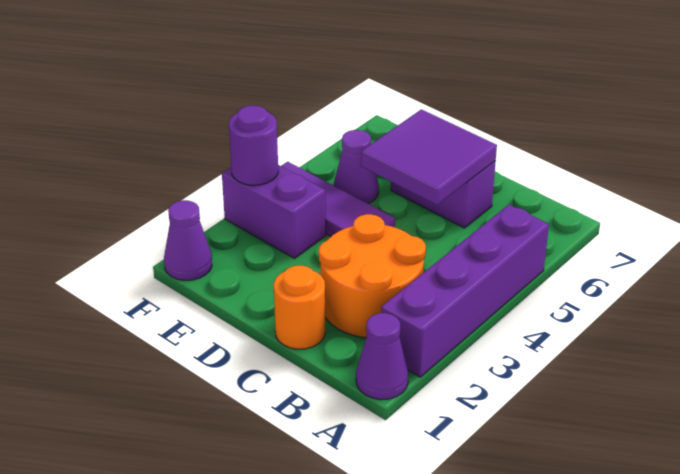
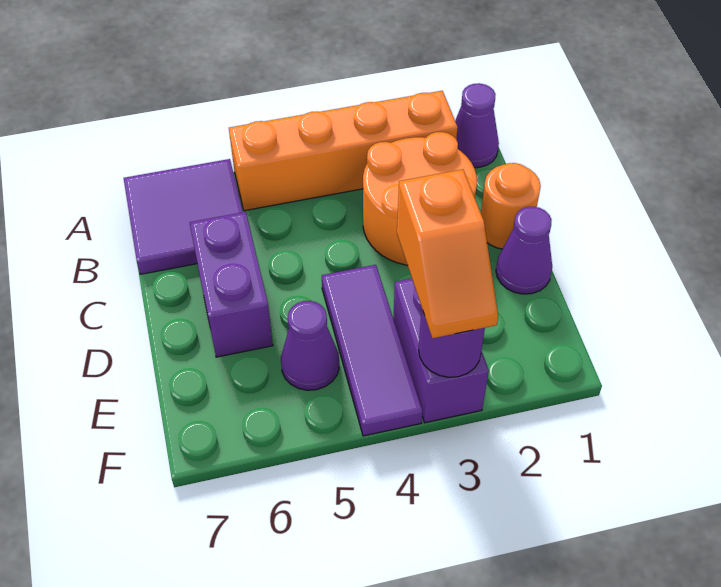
purple brick A2:A5 level 1 -> orange brick A2:A5 level 1
purple tile C5:D6 level 2 -> purple tile A6:B7 level 1
none -> orange slope E3:F3 level 3 top E
purple cone F1 level 1 -> purple cone D1 level 1

